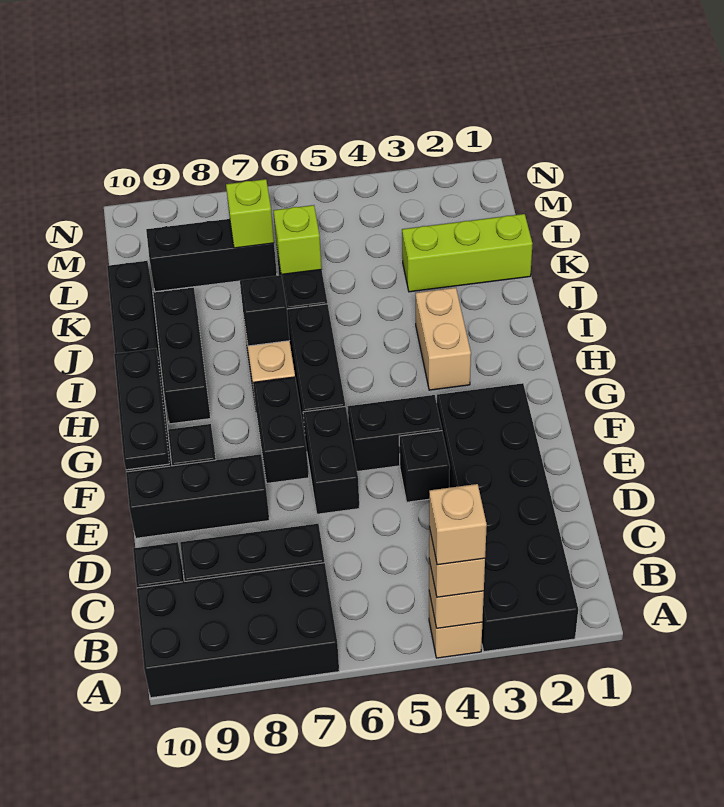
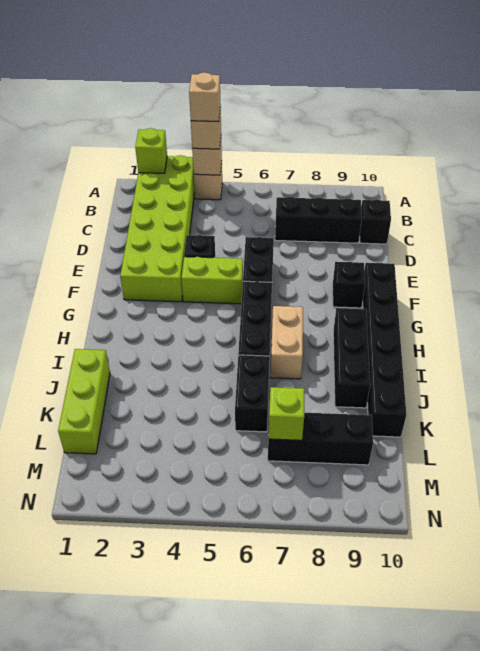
black brick A2:F3 level 1 -> lime brick A2:F3 level 1
black brick A7:B10 level 1 -> none
black brick E8:E10 level 1 -> none
black brick F4:F5 level 1 -> lime brick F4:F5 level 1
black brick F7:G7 level 1 -> none
black plate F10:H10 level 2 -> none
tan brick H3:I3 level 1 -> none
black brick I7 level 2 -> none
lime brick K1:K3 level 1 -> lime brick J1:L1 level 1
lime brick K6 level 2 -> lime brick A2 level 2

